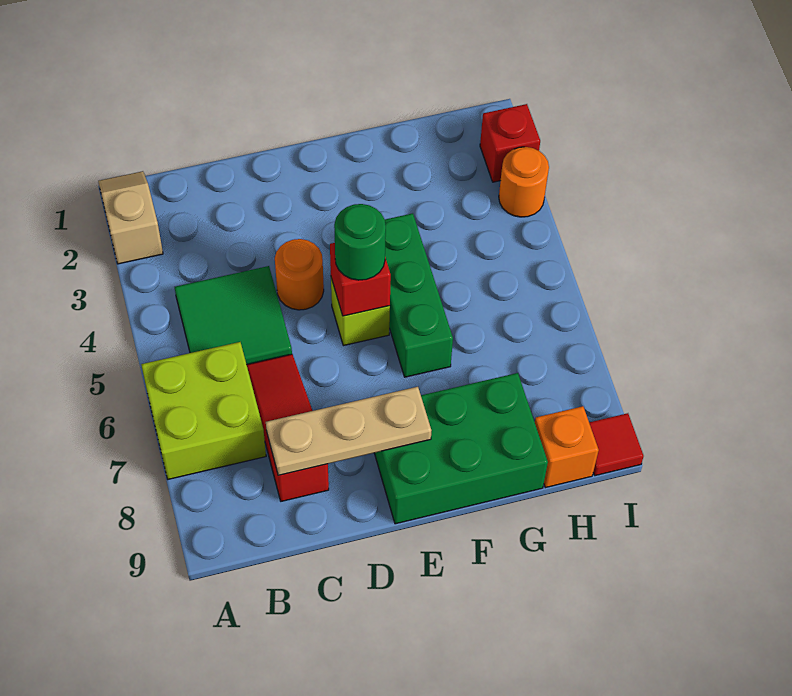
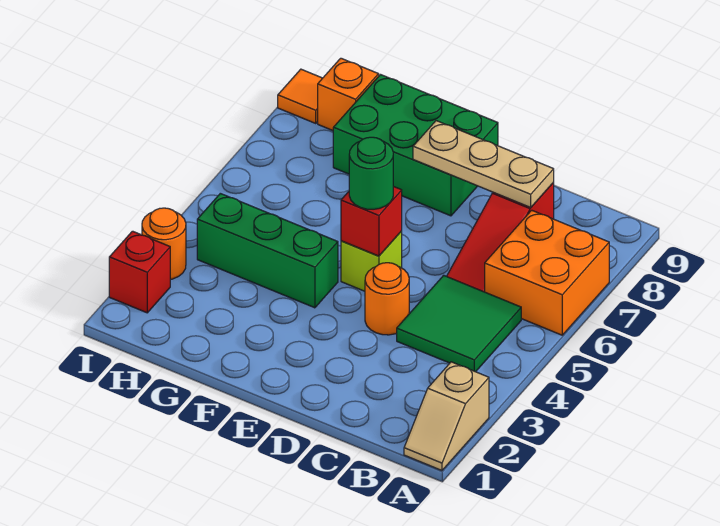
lime brick A6:B7 level 1 -> orange brick A6:B7 level 1
green brick F4:F6 level 1 -> green brick F4:H4 level 1
red tile I9 level 1 -> orange tile I9 level 1

